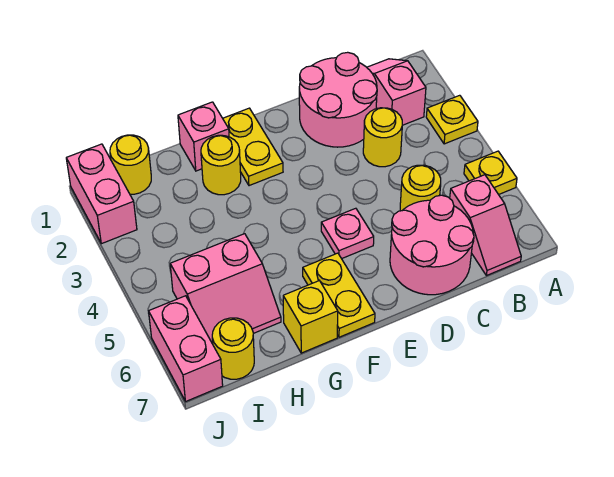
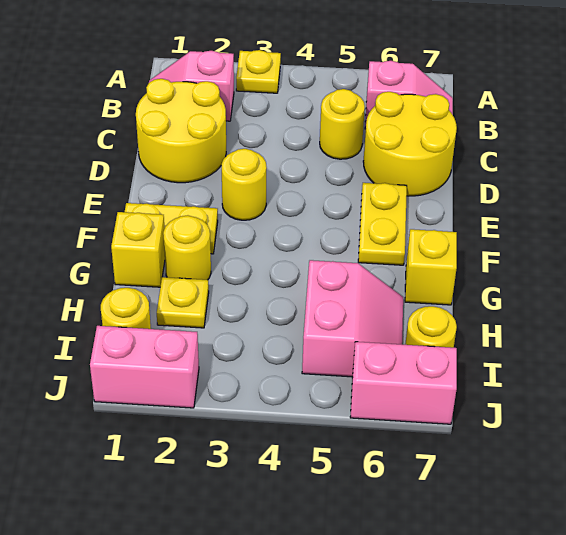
yellow plate A5 level 1 -> yellow plate H2 level 1
pink round brick C1:D2 level 1 -> yellow round brick C1:D2 level 1
yellow round brick C3 level 1 -> yellow round brick E3 level 1
pink round brick C6:D7 level 1 -> yellow round brick C6:D7 level 1
pink plate E5 level 1 -> none
yellow plate F6:F7 level 1 -> yellow plate E6:F6 level 1
pink brick G1 level 1 -> yellow brick G1 level 1

